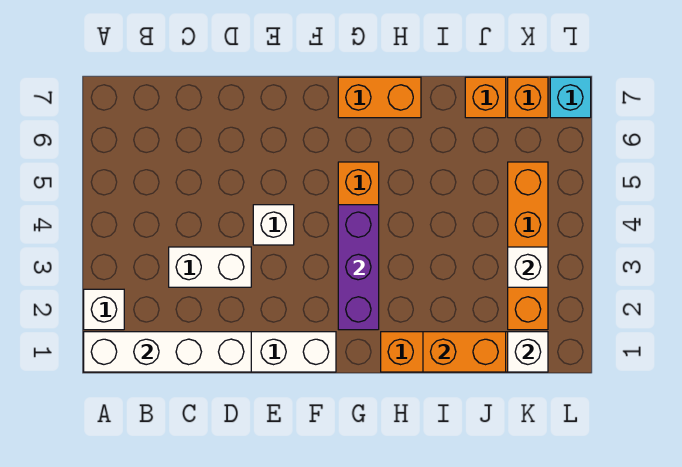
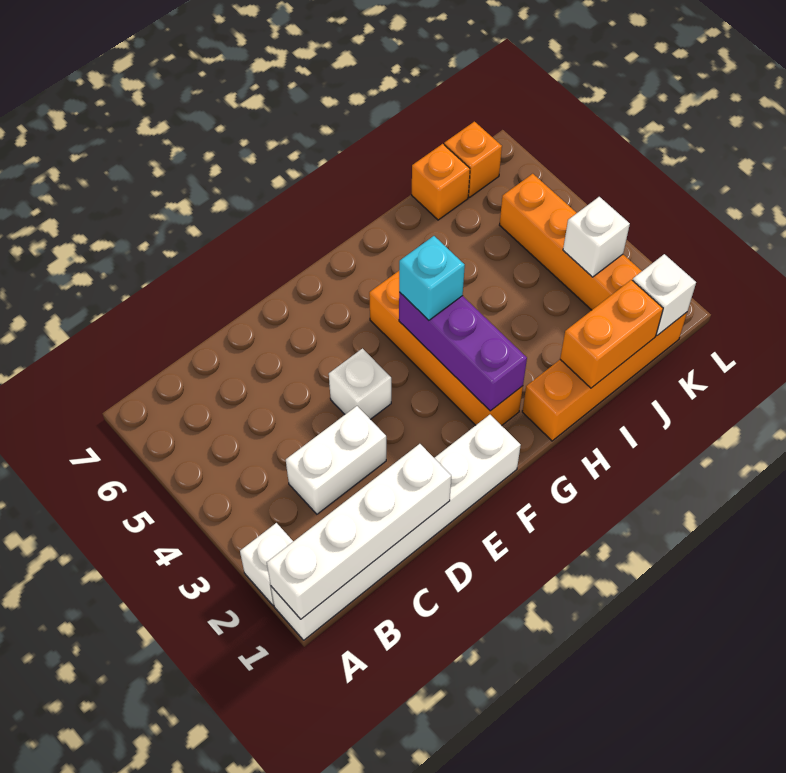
orange brick G7:H7 level 1 -> none
cyan brick L7 level 1 -> cyan brick G4 level 3

